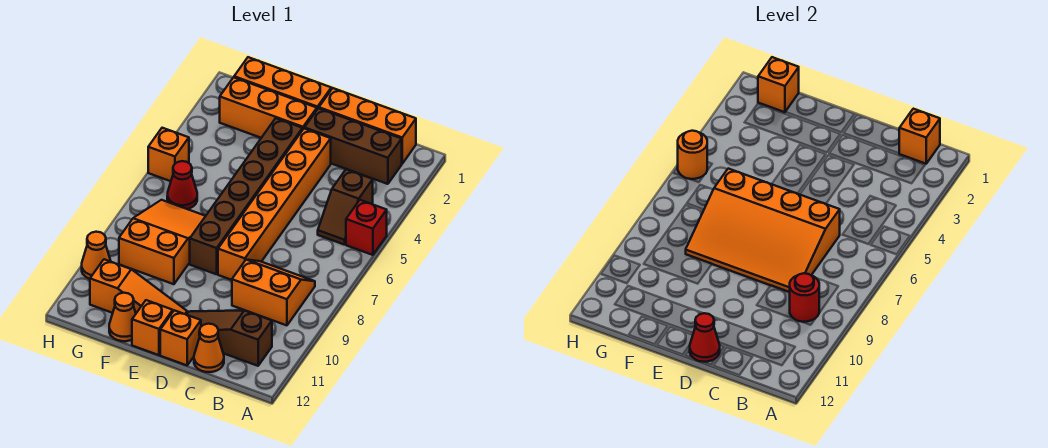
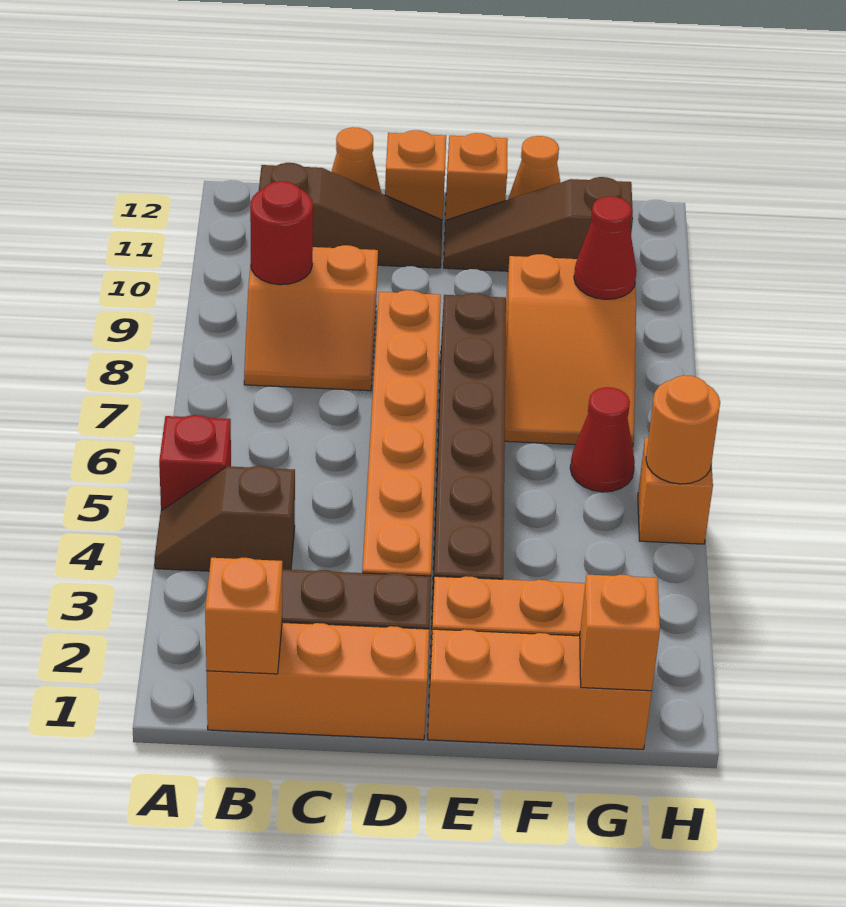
brown slope B4:B5 level 1 top 4 -> brown slope A4:B4 level 1 top B
orange slope C6:F8 level 2 top 6 -> none
red cone D12 level 2 -> red cone G9 level 2
orange slope E11:G11 level 1 top G -> brown slope E11:G11 level 1 top G
orange cone H10 level 1 -> none

